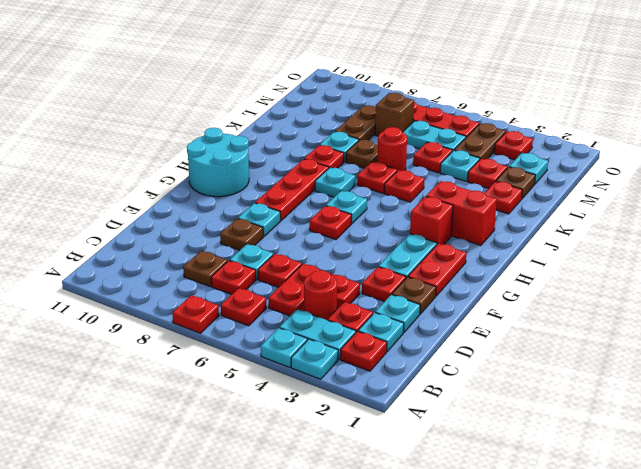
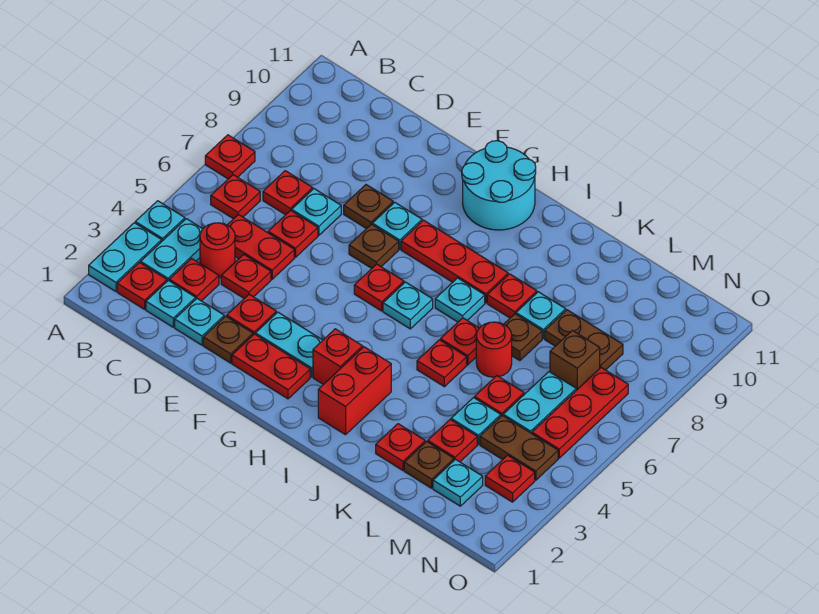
cyan plate A3 level 1 -> cyan plate A2:A3 level 1
brown plate C8 level 1 -> brown plate F7 level 1

